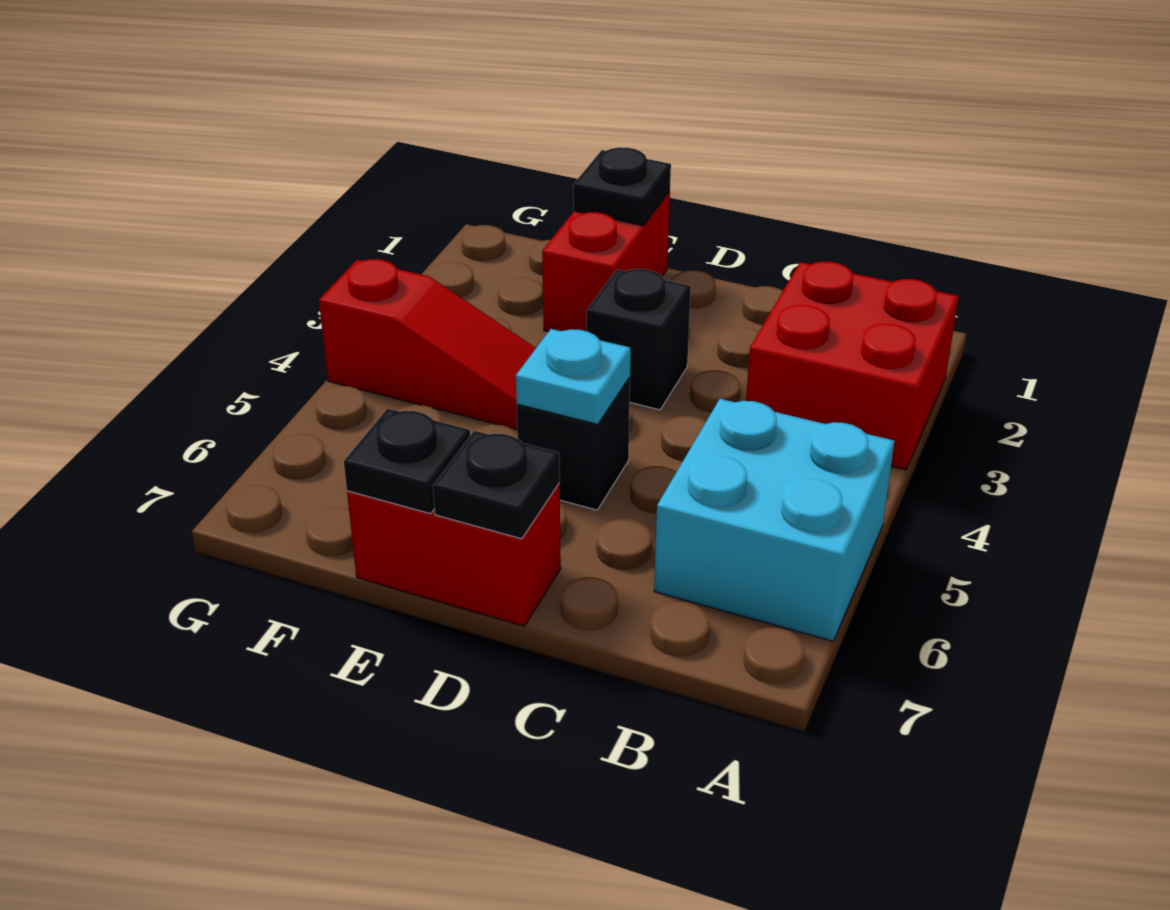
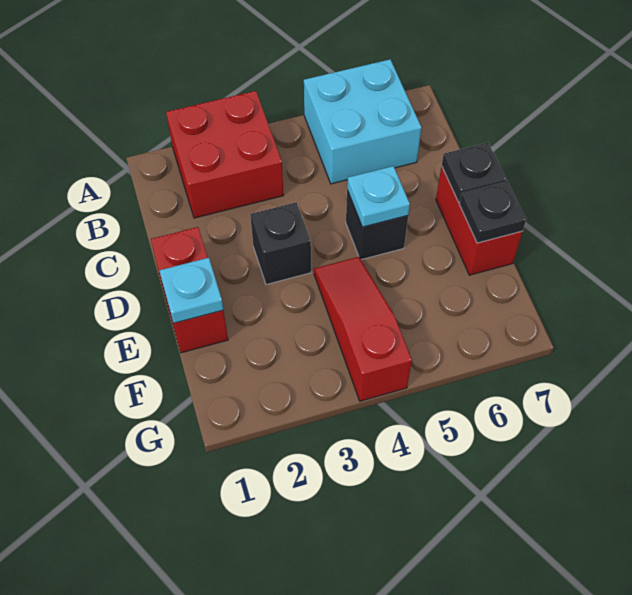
red brick E1:E2 level 1 -> red brick D1:E1 level 1
black plate E1 level 2 -> cyan plate E1 level 2

